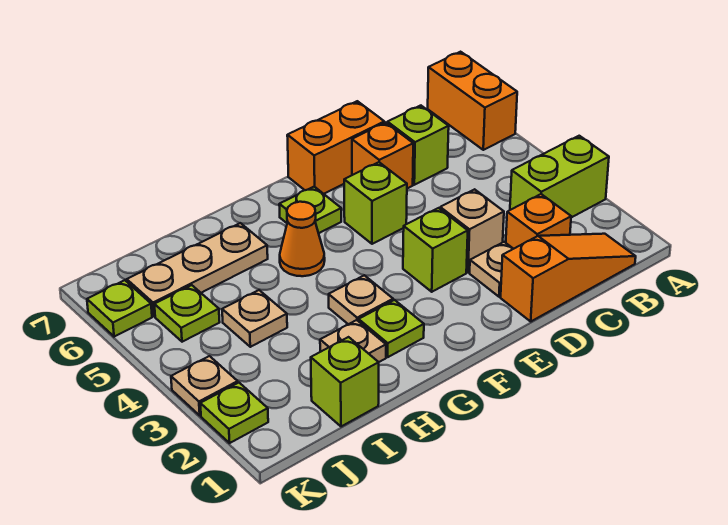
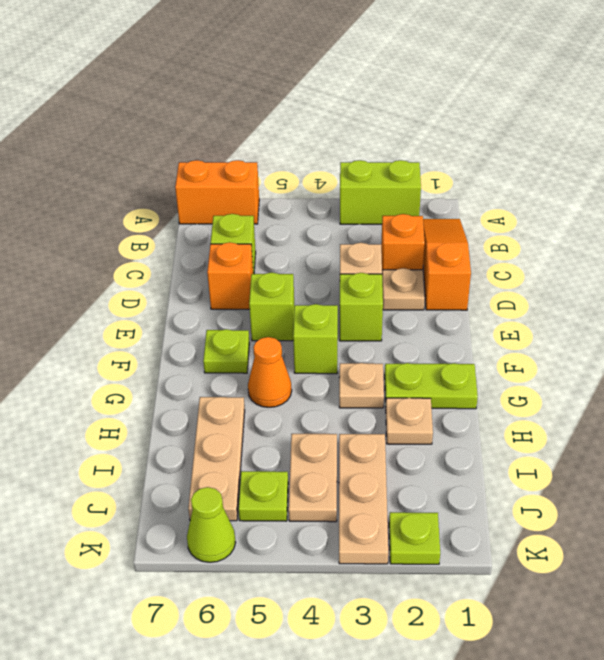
lime brick A3:B3 level 1 -> lime brick A2:A3 level 1
orange brick D7:E7 level 1 -> none
lime plate G2 level 1 -> lime plate G1:G2 level 1
lime brick I1 level 1 -> lime brick F4 level 1
tan plate I4 level 1 -> tan plate I4:J4 level 1
tan plate K3 level 1 -> tan plate I3:K3 level 1
lime plate K6 level 1 -> lime cone K6 level 1

